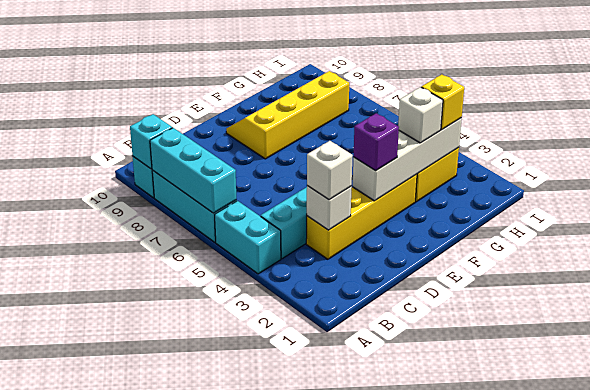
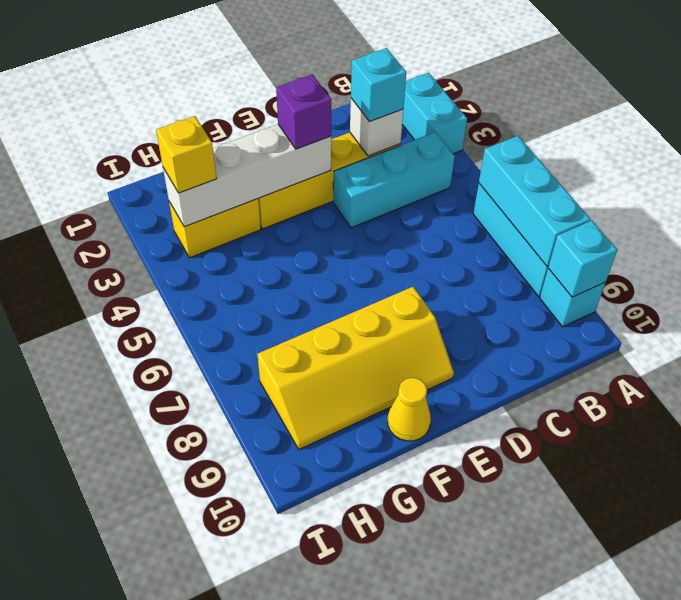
cyan brick A4:A5 level 1 -> cyan brick A2:A3 level 1
white brick C3 level 3 -> cyan brick C3 level 3
none -> yellow cone F10 level 1
white brick G3 level 3 -> none

